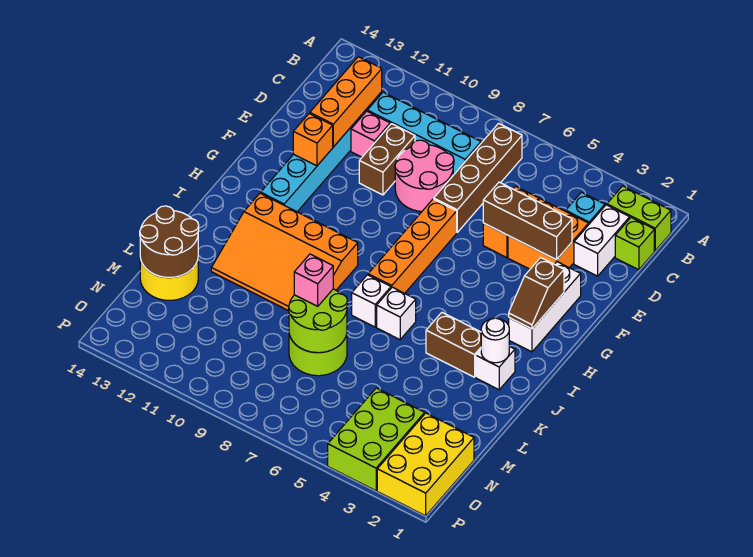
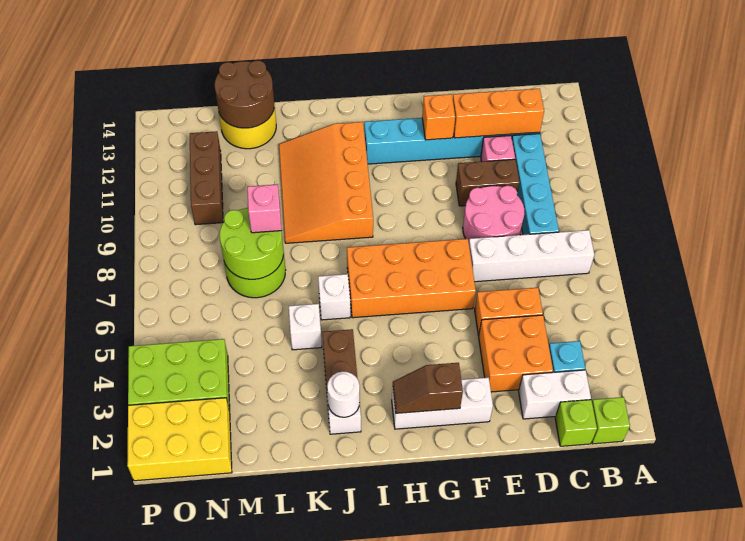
lime brick B1:B2 level 1 -> lime brick B1 level 1
brown brick B7:E7 level 1 -> white brick B7:E7 level 1
brown brick E3:E5 level 2 -> brown brick N10:N12 level 1
orange brick F7:I7 level 1 -> orange brick F6:I7 level 1
white brick J7 level 1 -> white brick K5 level 1

